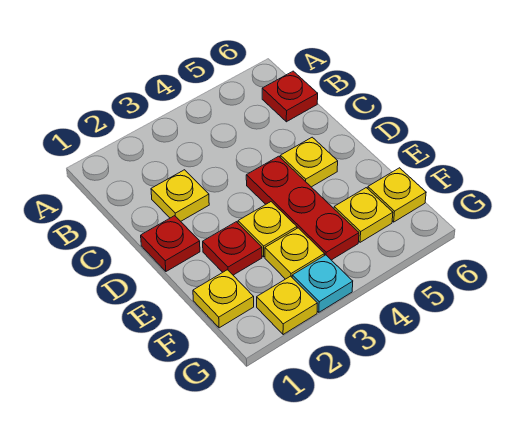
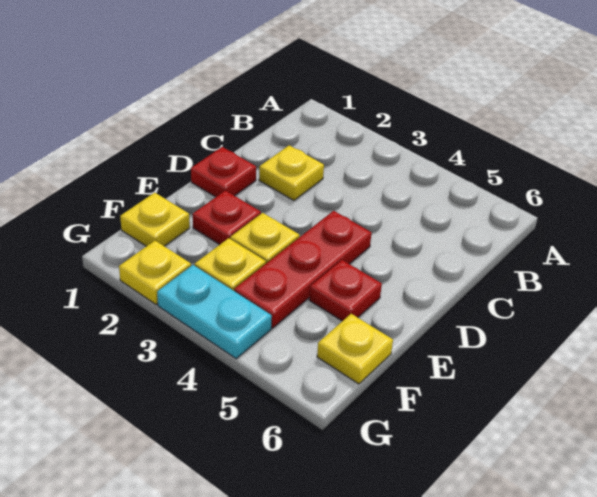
red plate B6 level 1 -> red plate E5 level 1
yellow plate D5 level 1 -> none
yellow plate F5 level 1 -> none
cyan plate G3 level 1 -> cyan plate G3:G4 level 1

